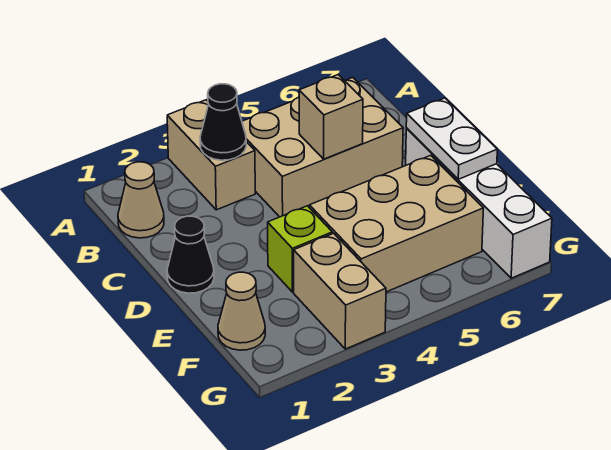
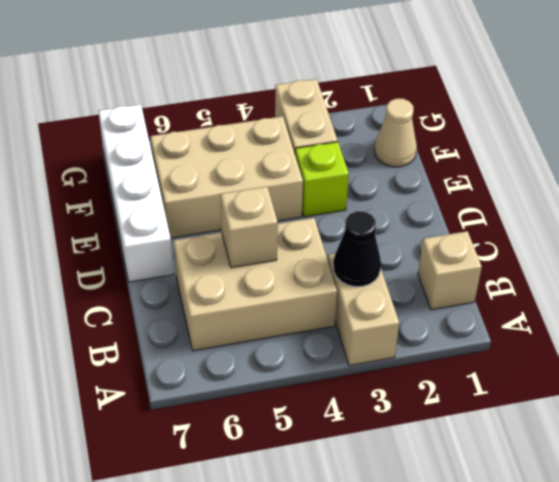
tan cone B1 level 1 -> tan brick B1 level 1
black cone D1 level 1 -> none
white plate D7:E7 level 2 -> none

